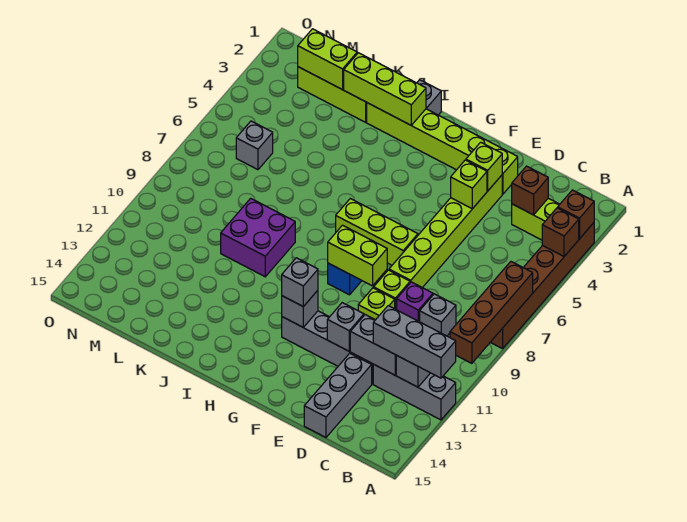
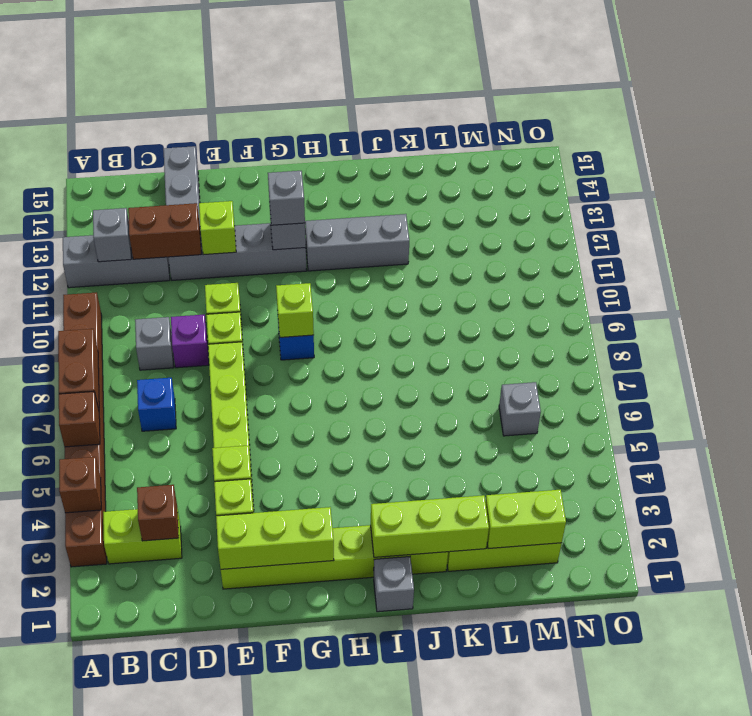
brown brick A3:A8 level 1 -> brown brick A3:A10 level 1
brown brick A3 level 2 -> brown brick A6 level 2
brown brick A7:A10 level 2 -> brown brick A7:A8 level 2
grey brick A12:C12 level 3 -> grey brick H12:J12 level 1
none -> blue brick C7 level 1
grey brick C12:D12 level 2 -> brown brick C12:D12 level 2
grey brick E12 level 2 -> lime brick E12 level 2
lime brick F7:H7 level 1 -> lime brick E2:G2 level 2
lime brick F9:G9 level 2 -> lime brick G9 level 2
purple brick J9:K10 level 1 -> none

